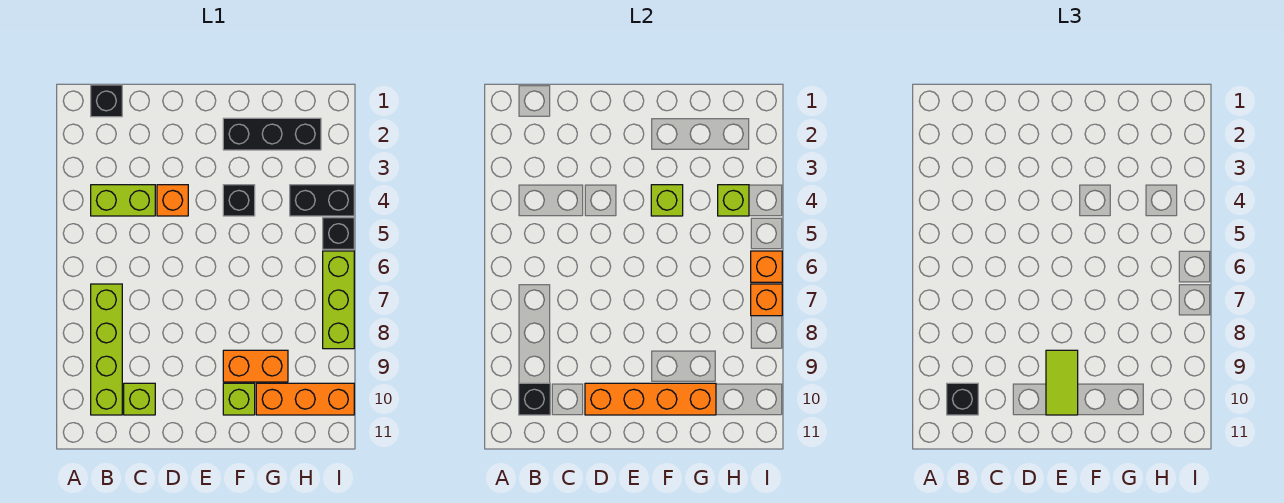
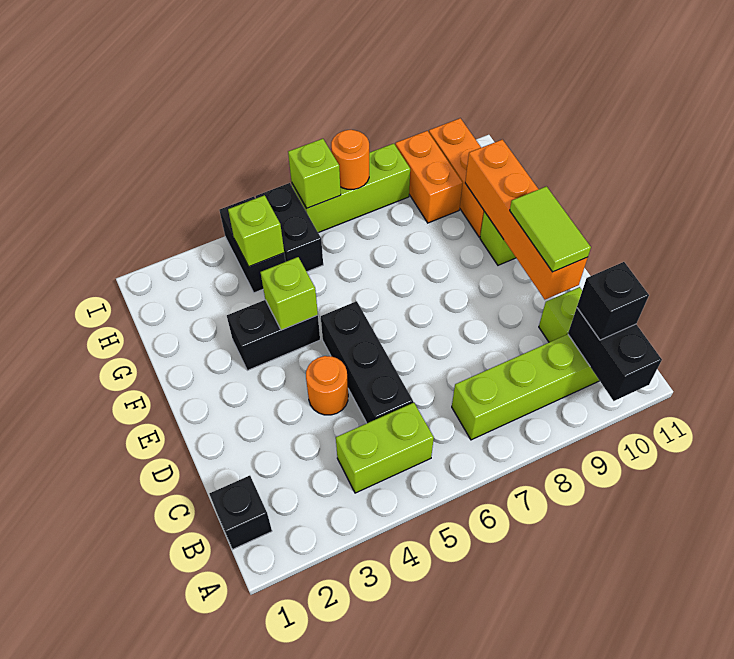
lime brick B4:C4 level 1 -> lime brick B4:B5 level 1
black brick B10 level 2 -> black brick A10:B10 level 2
orange brick D4 level 1 -> orange round brick D4 level 1
lime tile E9:E10 level 3 -> lime tile D10:E10 level 3
black brick F2:H2 level 1 -> black brick C5:E5 level 1
black brick F4 level 1 -> black brick F3:F4 level 1
orange brick F9:G9 level 1 -> orange brick H9:I9 level 1
black brick I5 level 1 -> black brick H5:I5 level 1
orange brick I6 level 2 -> lime brick I6 level 2
orange brick I7 level 2 -> orange round brick I7 level 2

